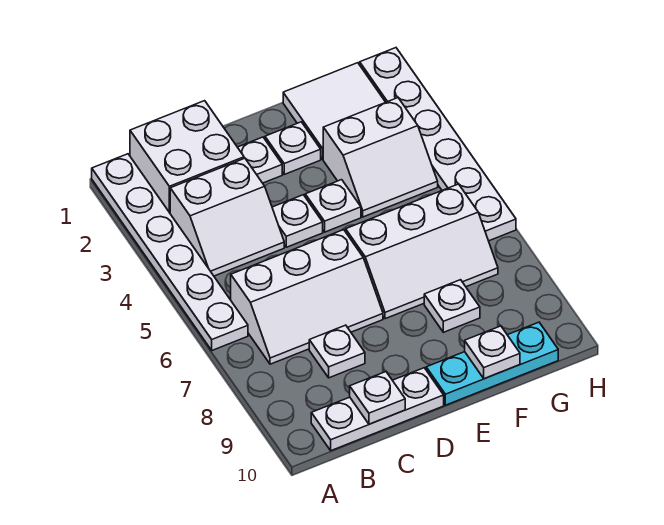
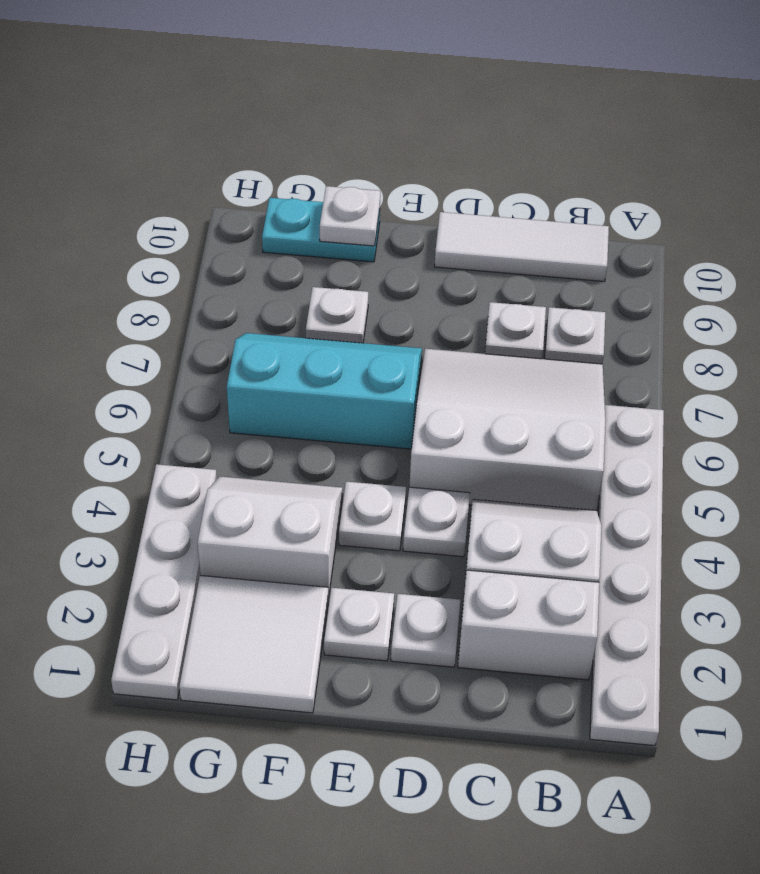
white brick B1:C2 level 1 -> white brick B2:C2 level 1
white slope B6:D7 level 1 top 6 -> white slope B5:D7 level 1 top 5
white plate B10:D10 level 1 -> white tile B10:D10 level 1
white plate C10 level 2 -> white plate B8 level 1
white slope E6:G7 level 1 top 6 -> cyan slope E6:G7 level 1 top 6
cyan plate E10:G10 level 1 -> cyan plate F10:G10 level 1
white plate H1:H6 level 1 -> white plate H1:H4 level 1

